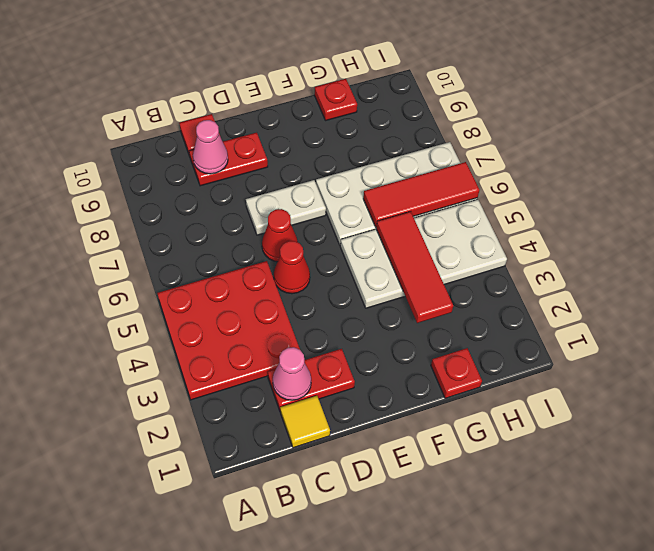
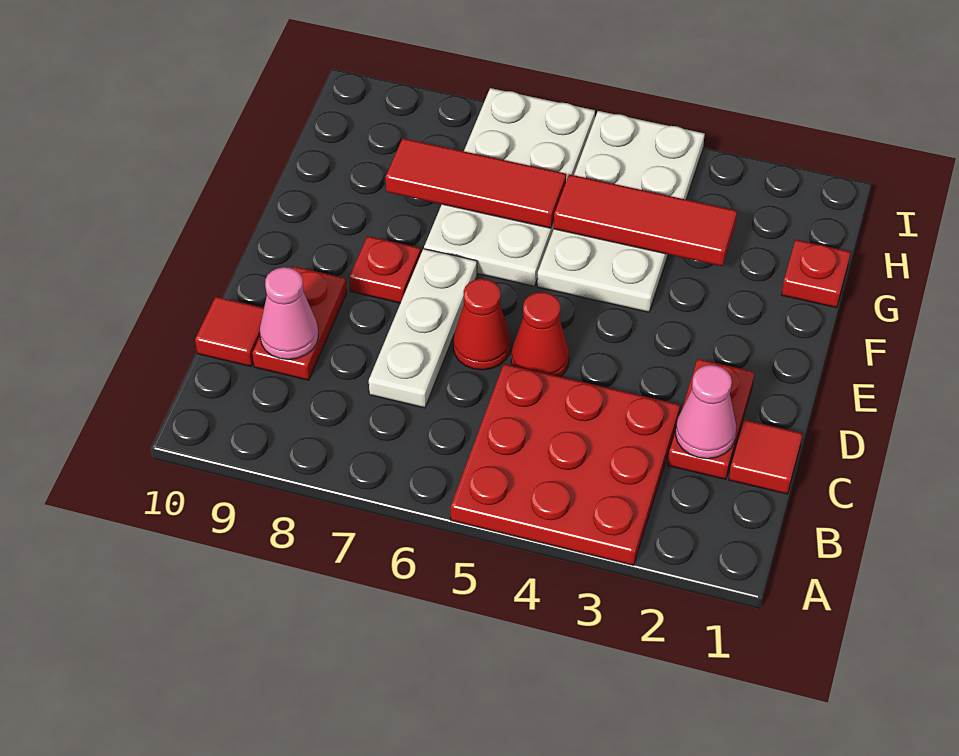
yellow tile C1 level 1 -> red tile C1 level 1
white plate D7:E7 level 1 -> white plate C7:E7 level 1
red tile G6:I6 level 2 -> red tile G6:G8 level 2
red plate G10 level 1 -> red plate E8 level 1

